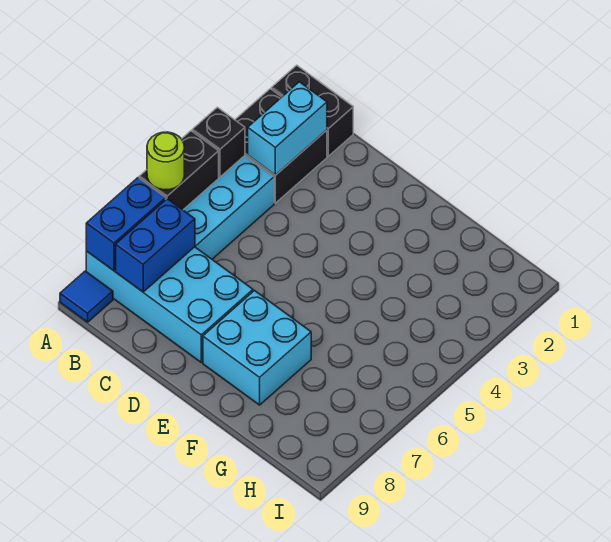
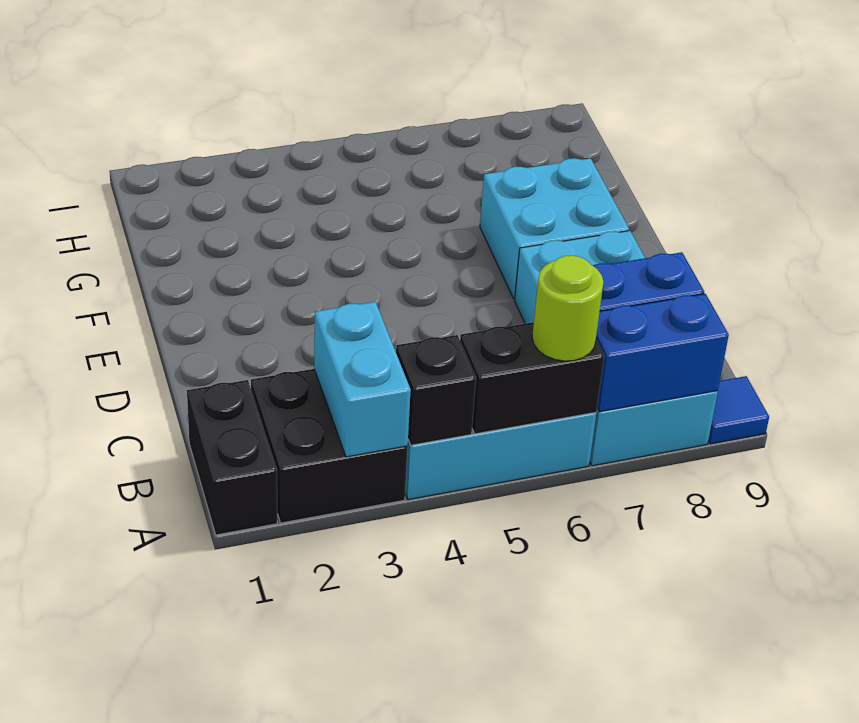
cyan brick B2:B3 level 2 -> cyan brick A3:B3 level 2

